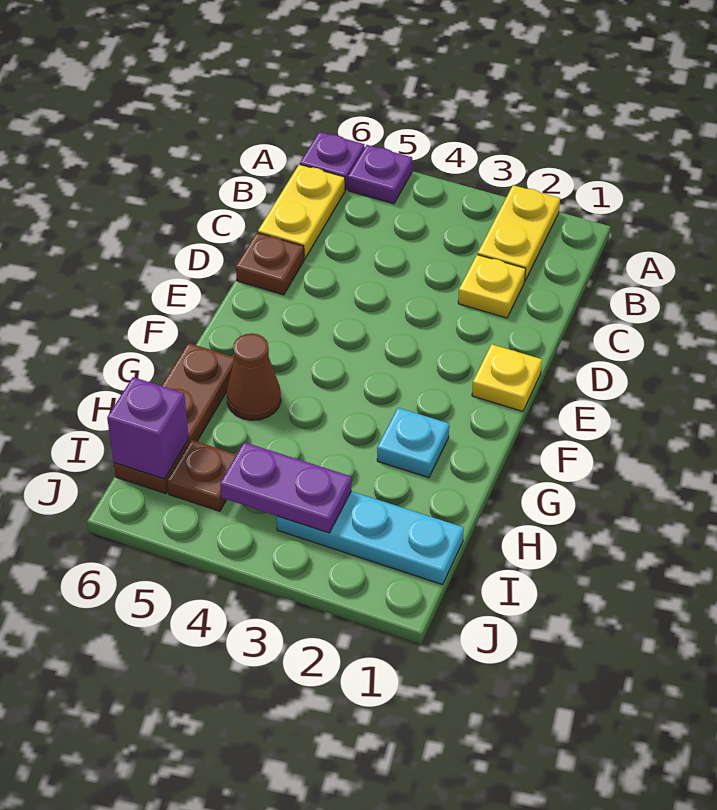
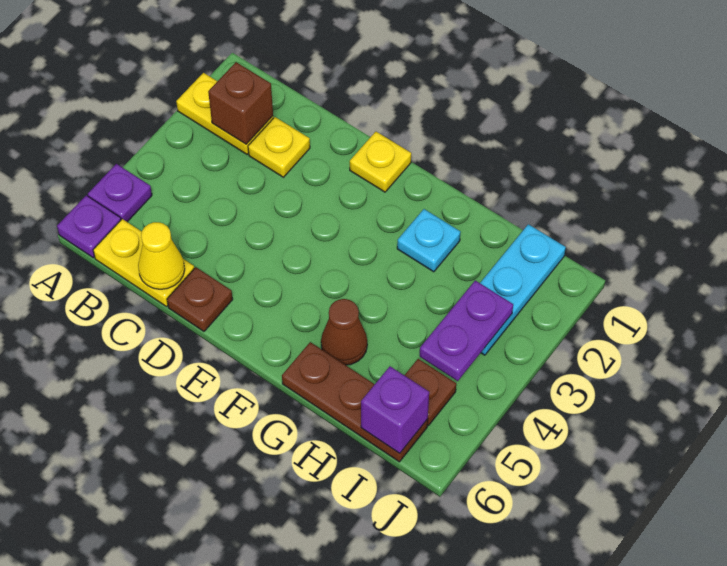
none -> brown brick B2 level 2
none -> yellow cone C6 level 2

